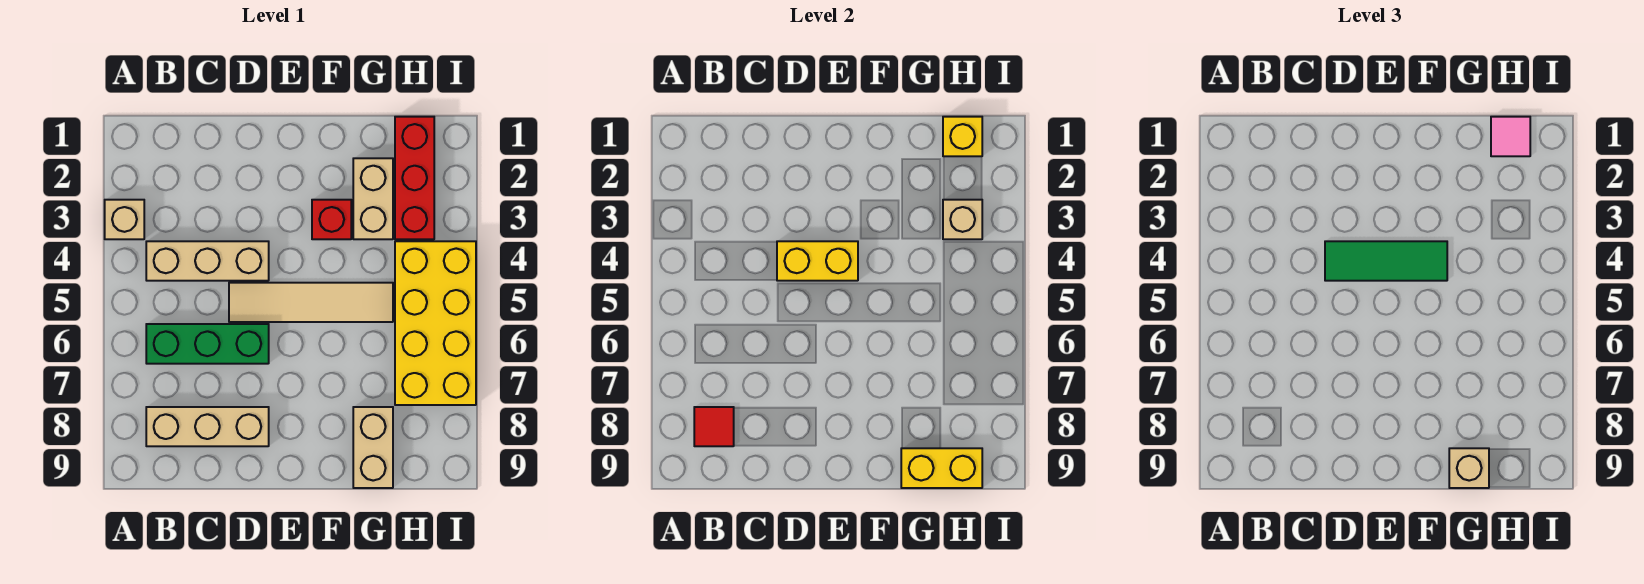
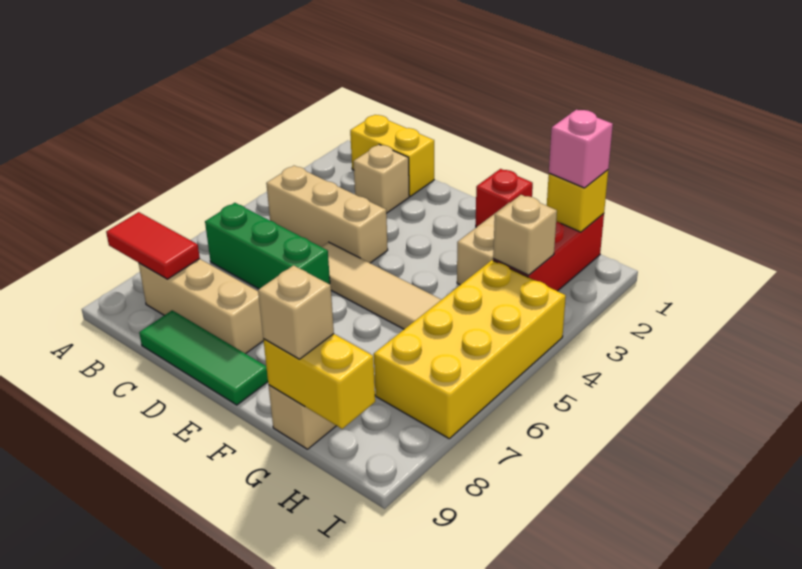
tan brick A3 level 1 -> tan brick C2 level 1
red tile B8 level 2 -> red tile A8:B8 level 2
yellow brick D4:E4 level 2 -> yellow brick B1:C1 level 1
green tile D4:F4 level 3 -> green tile C9:E9 level 1
red brick F3 level 1 -> red brick F1 level 1
pink tile H1 level 3 -> pink brick H1 level 3

